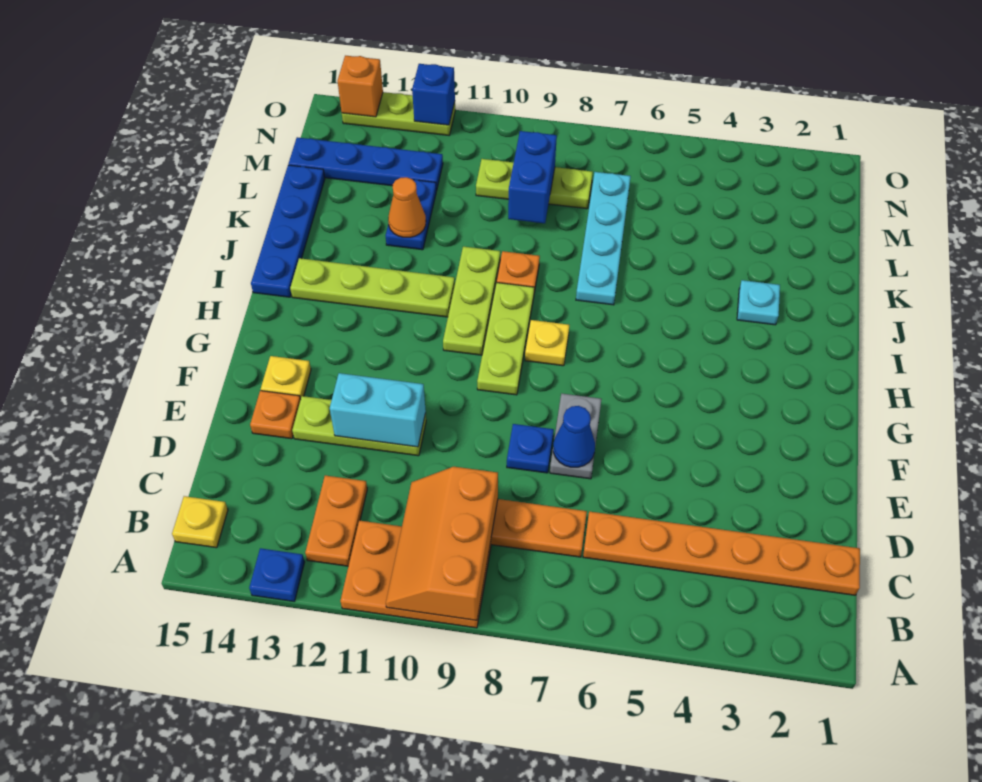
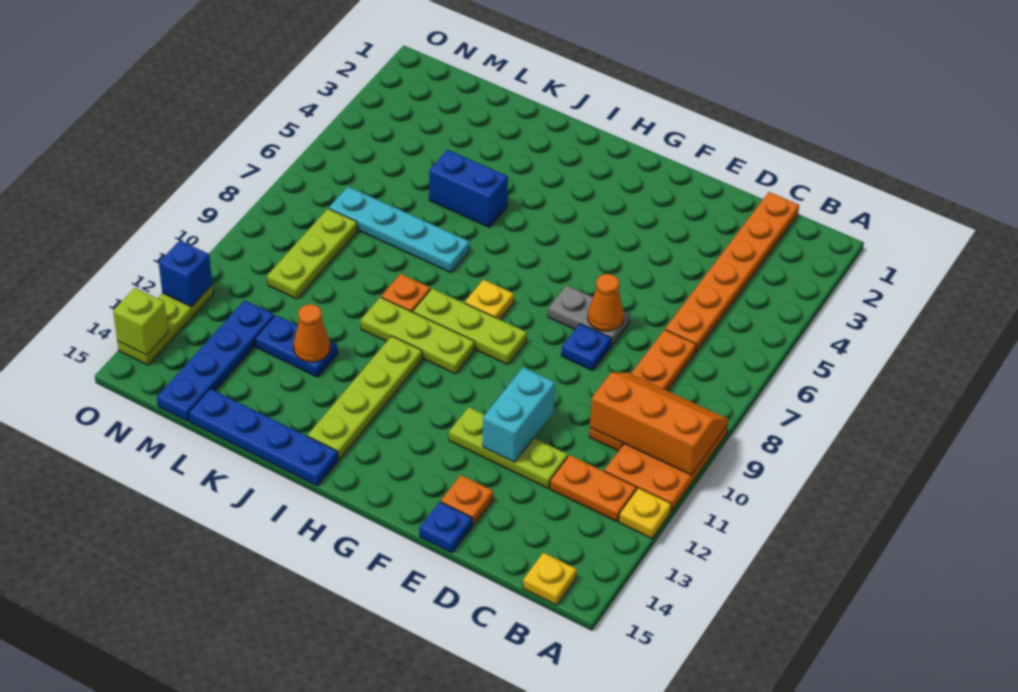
orange slope A9:C10 level 2 top 9 -> orange slope A9:C10 level 2 top 10
blue plate A13 level 1 -> blue plate E15 level 1
blue cone E7 level 2 -> orange cone E7 level 2
lime plate E11:E13 level 1 -> lime plate D12:F12 level 1
yellow plate F14 level 1 -> yellow plate A12 level 1
cyan plate J3 level 1 -> none
blue brick L9:M9 level 2 -> blue brick J5:K5 level 1
orange brick O14 level 2 -> lime brick O14 level 2

